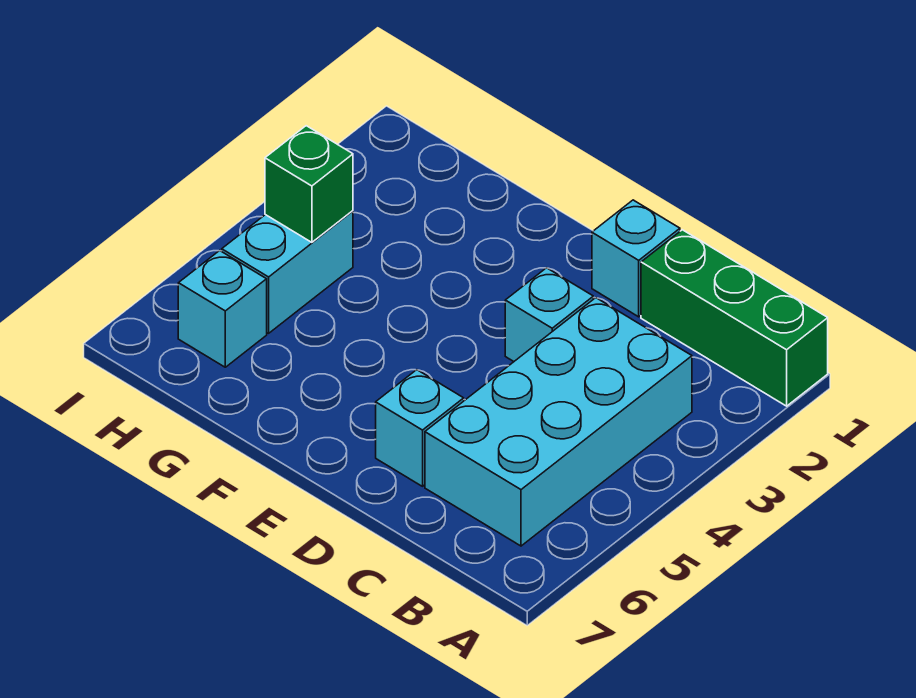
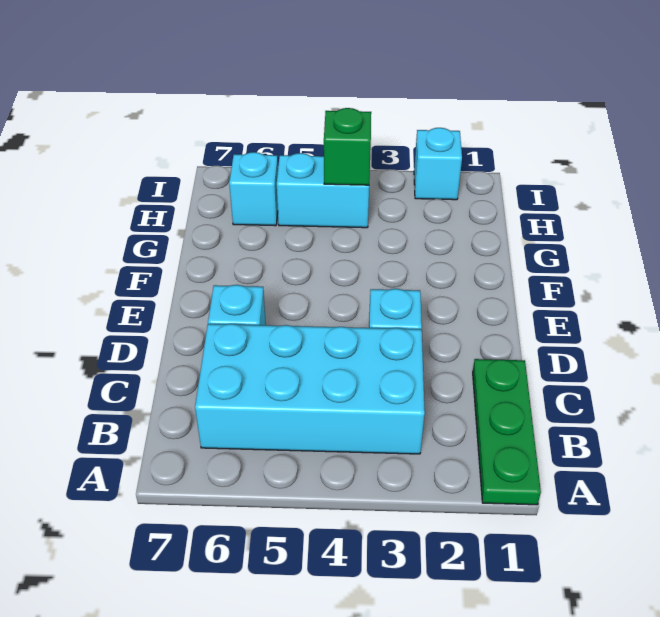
green brick A1:C1 level 1 -> green plate A1:C1 level 1
cyan brick D1 level 1 -> cyan brick I2 level 1

